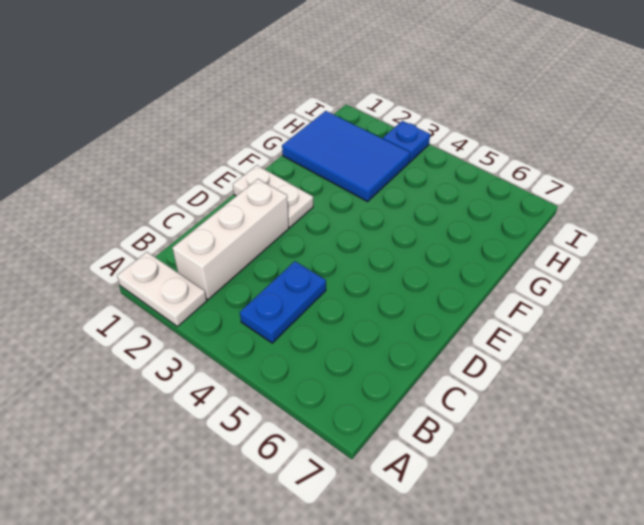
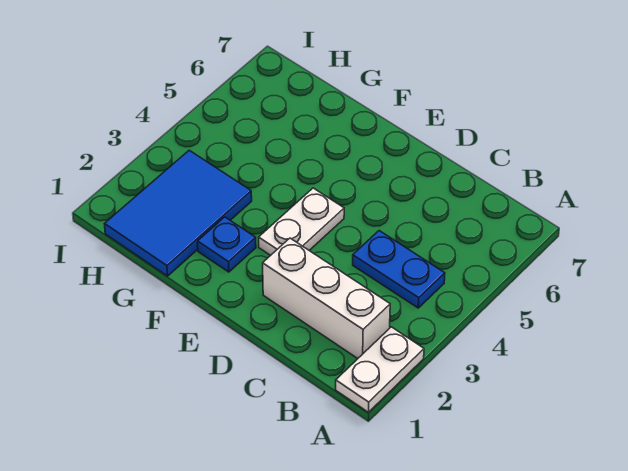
white plate E1:E2 level 1 -> white plate E3:E4 level 1
blue plate I3 level 1 -> blue plate F2 level 1

